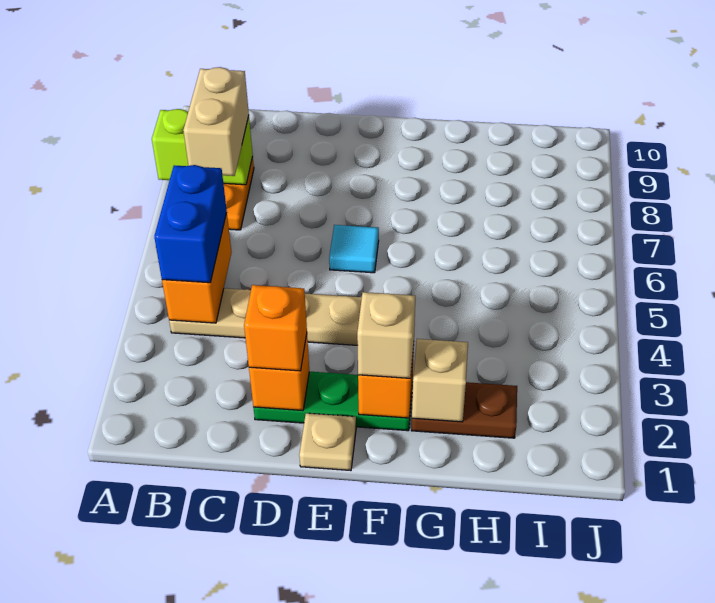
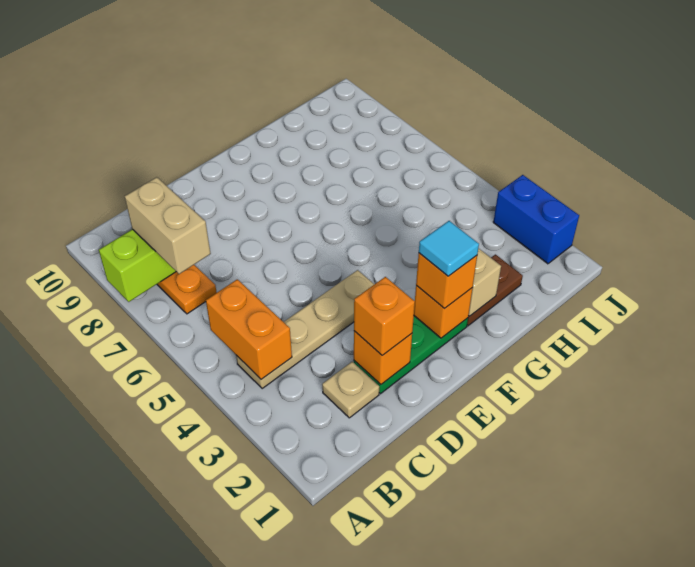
blue brick B4:B5 level 3 -> blue brick J2:J3 level 1
tan plate E1 level 1 -> tan plate C2 level 1
cyan tile E6 level 1 -> cyan tile F2 level 4
tan brick F2 level 3 -> orange brick F2 level 3

